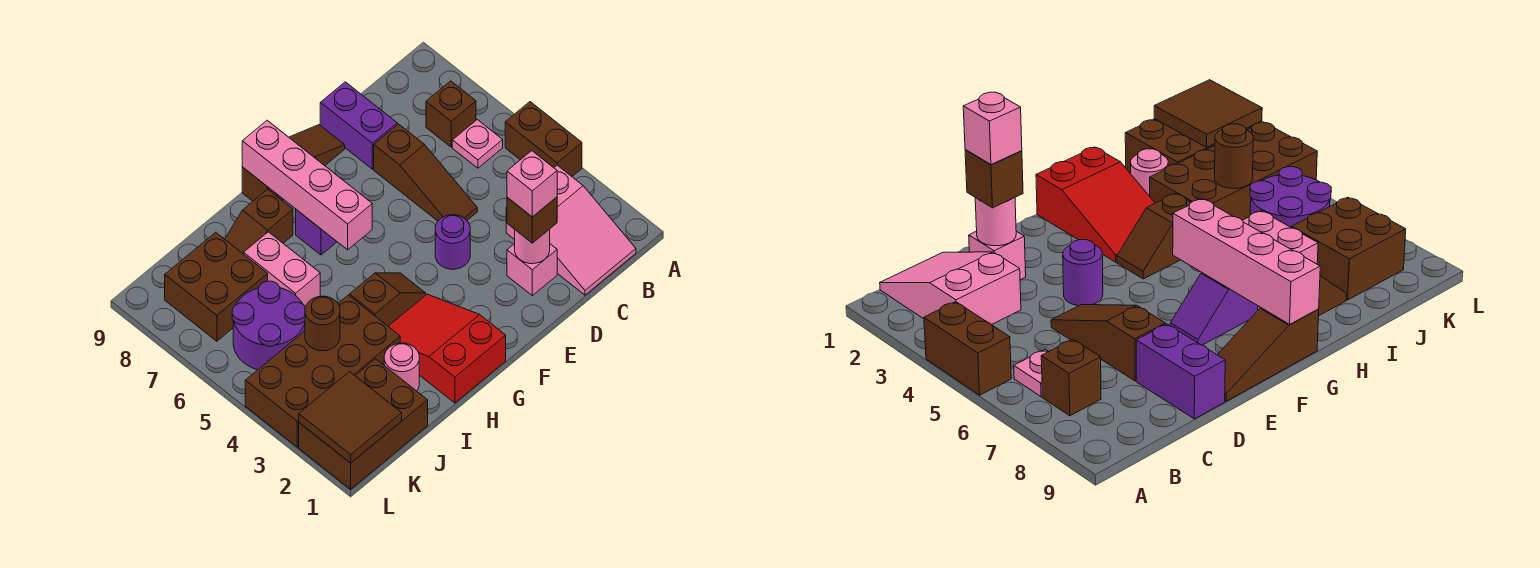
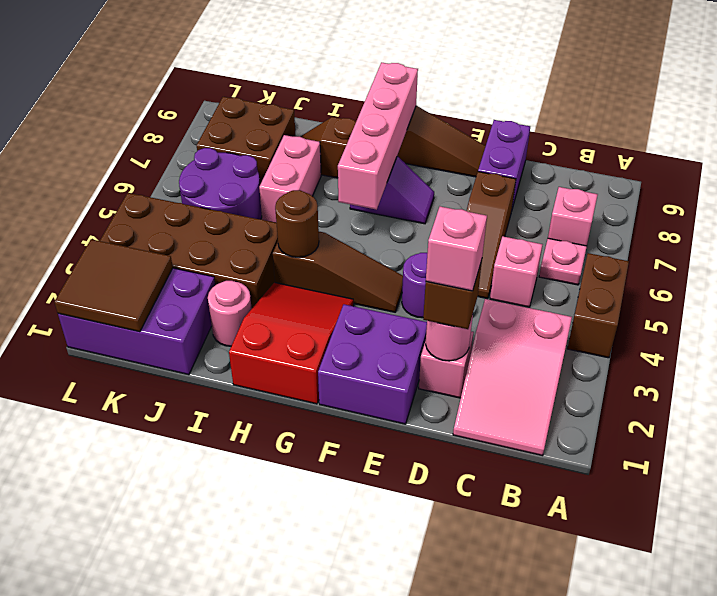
brown brick B7 level 1 -> pink brick B7 level 1
none -> pink brick C5 level 1
none -> purple brick E1:F2 level 1
brown slope G4:H4 level 1 top H -> brown slope F4:H4 level 1 top H
brown brick J1:L2 level 1 -> purple brick J1:L2 level 1
brown round brick J4 level 2 -> brown round brick H4 level 2

